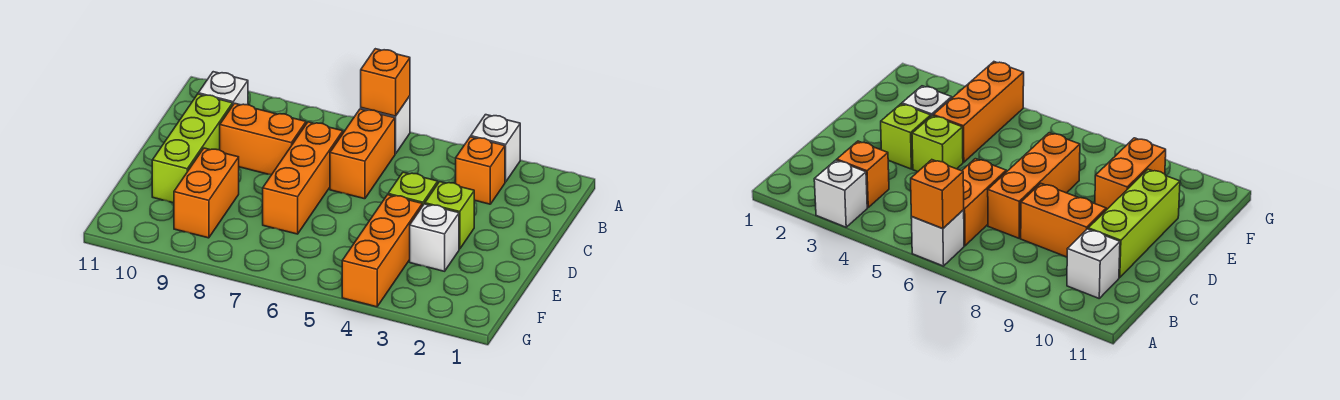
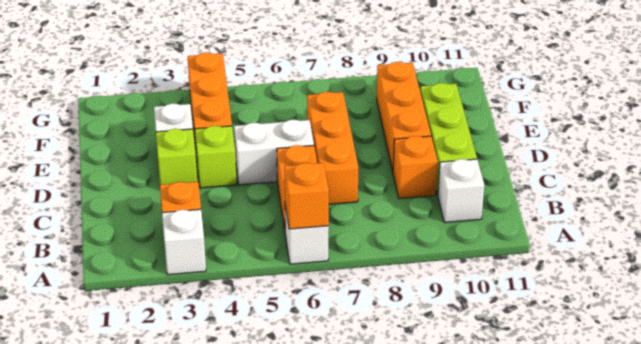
orange brick C8:C9 level 1 -> orange brick C9 level 1
none -> white brick D5:D6 level 1
orange brick E9:F9 level 1 -> orange brick D9:F9 level 1

